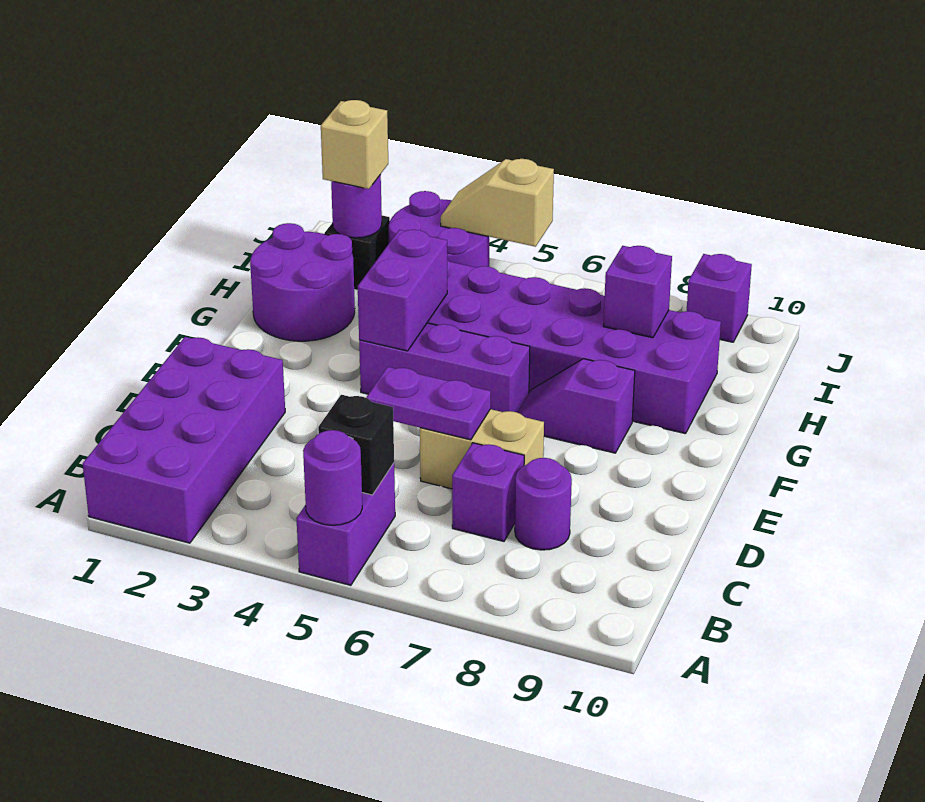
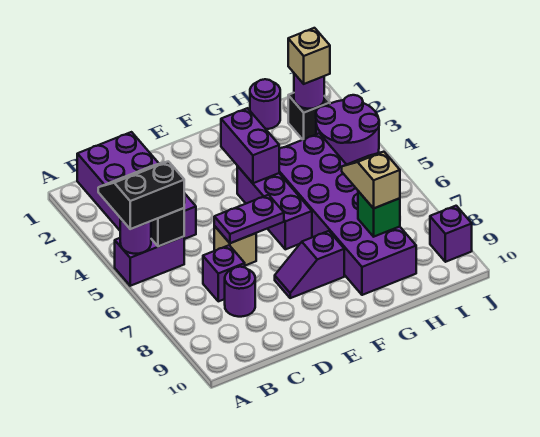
purple brick A1:D2 level 1 -> purple brick B1:C4 level 1
none -> black slope A4:B5 level 3 top 5
purple plate D5:D6 level 2 -> purple plate D6:E6 level 2
tan brick D6:D7 level 1 -> tan brick D6 level 1
purple brick F4:G4 level 2 -> purple brick F3:F4 level 2
purple slope F7:F8 level 1 top 8 -> purple slope E8:F8 level 1 top F
purple round brick G1:H2 level 1 -> purple round brick H1 level 1
purple brick H8 level 2 -> green brick H8 level 2
tan slope J4:J5 level 2 top 5 -> tan slope H7:H8 level 3 top 8

